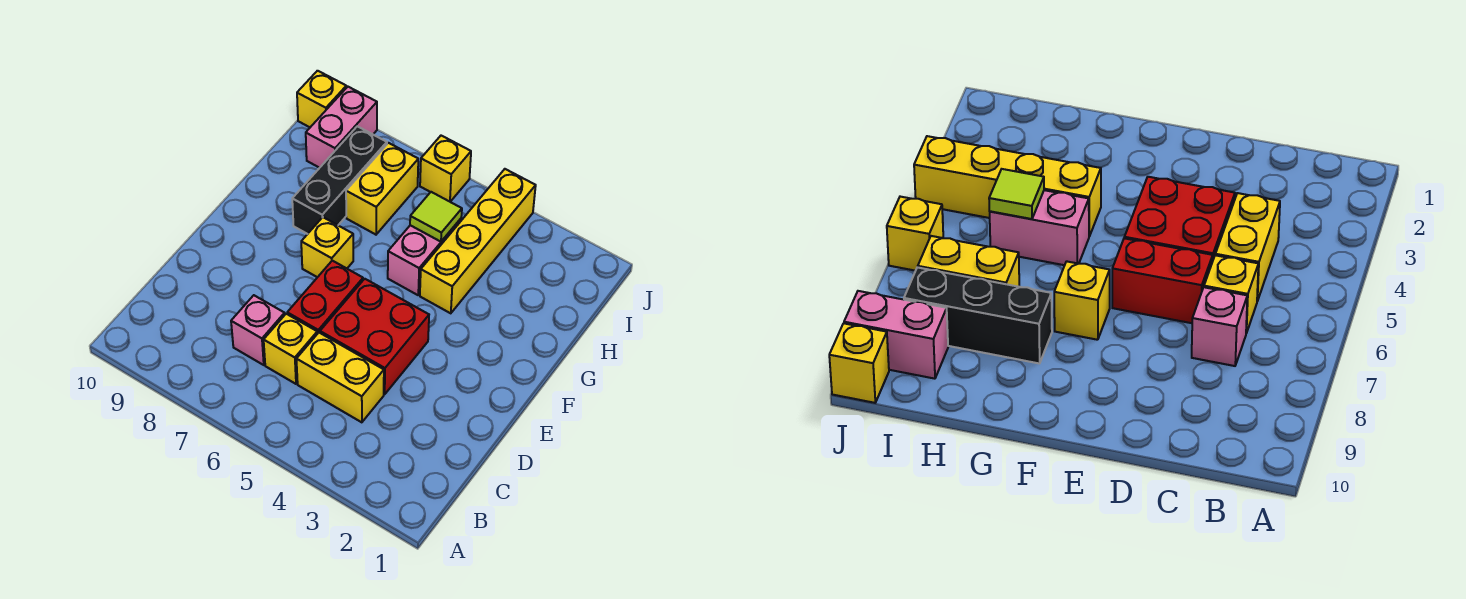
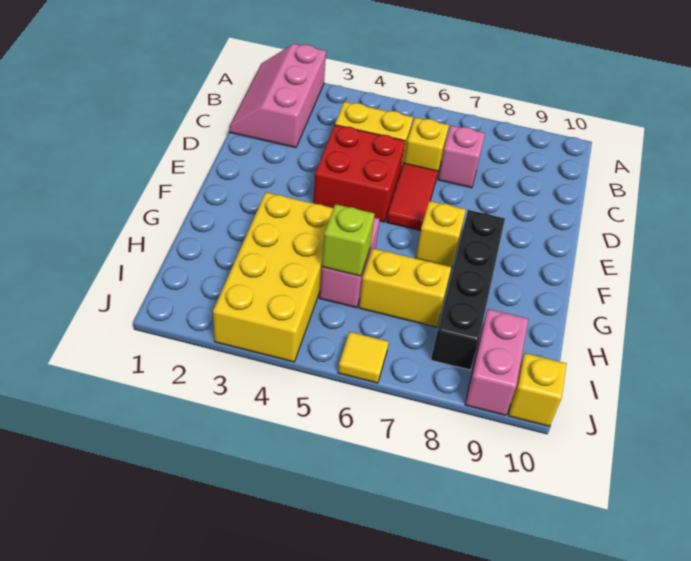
none -> pink slope A1:C2 level 1 top 2
red brick D6:E6 level 1 -> red tile D6:E6 level 1
yellow brick G4:J4 level 1 -> yellow brick G3:J4 level 1
black brick G8:I8 level 1 -> black brick F8:I8 level 1
lime tile H5 level 2 -> lime brick H5 level 2
yellow brick H7:I7 level 1 -> yellow brick H6:H7 level 1
yellow brick J6 level 1 -> yellow tile J6 level 1

